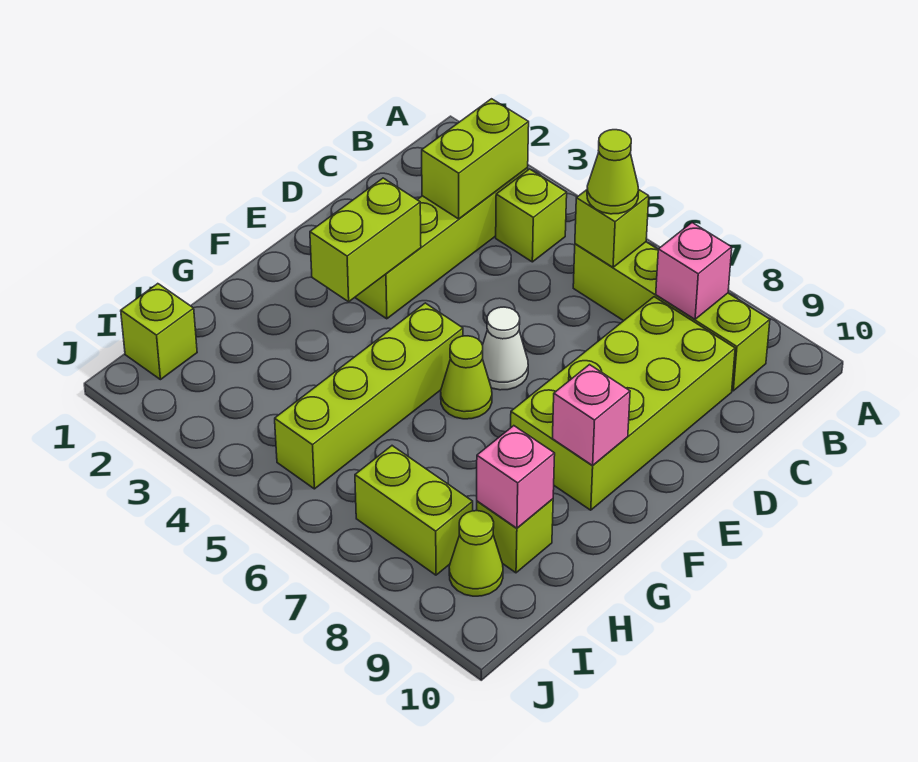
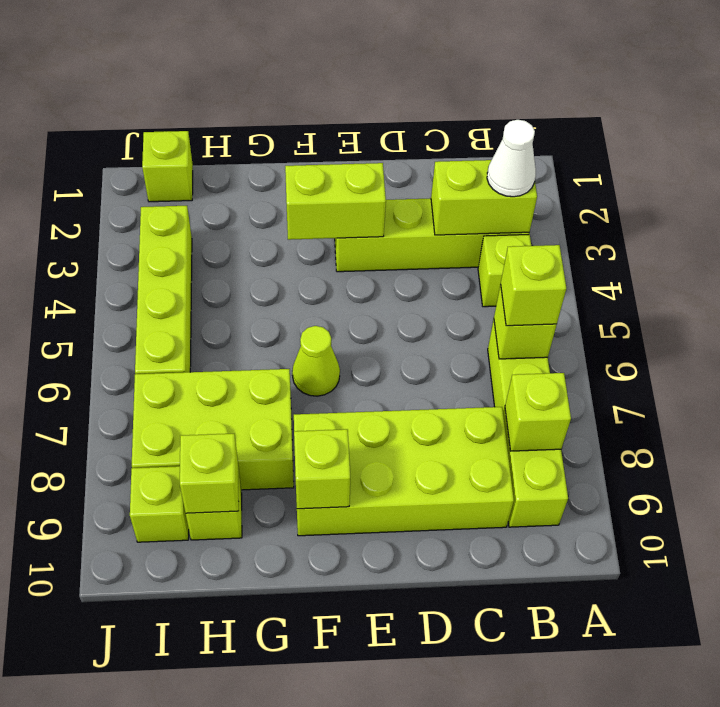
lime cone B6 level 3 -> lime brick B6 level 3
pink brick B8 level 2 -> lime brick B8 level 2
white cone E6 level 1 -> white cone B3 level 3
lime brick F5:I5 level 1 -> lime brick I3:I6 level 1
pink brick F9 level 2 -> lime brick F9 level 2
pink brick H9 level 2 -> lime brick H9 level 2
lime brick I7:I8 level 1 -> lime brick G7:I8 level 1
lime cone I9 level 1 -> lime brick I9 level 1

